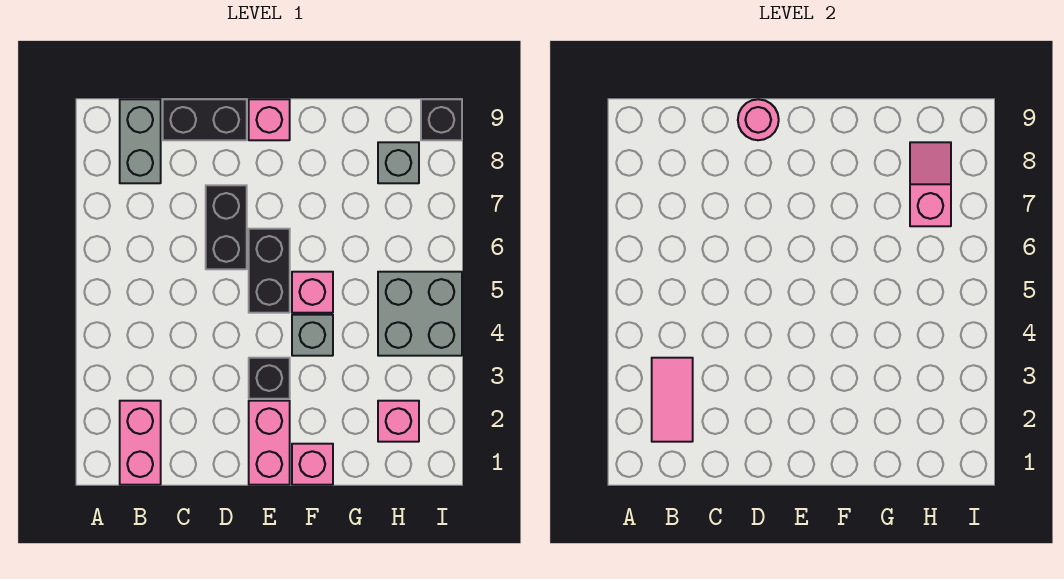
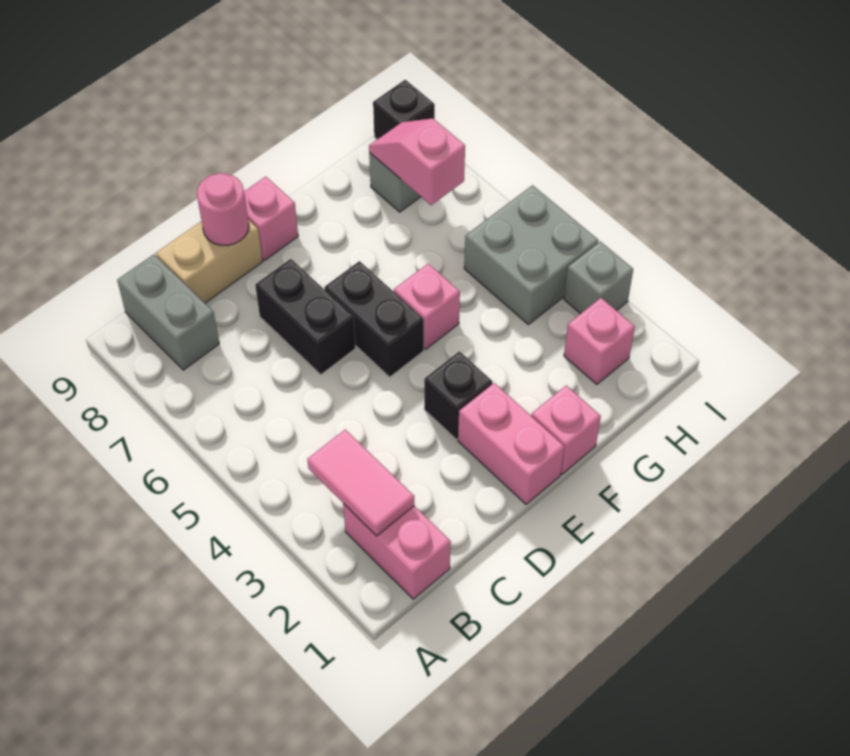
black brick C9:D9 level 1 -> tan brick C9:D9 level 1
grey brick F4 level 1 -> grey brick I3 level 1

